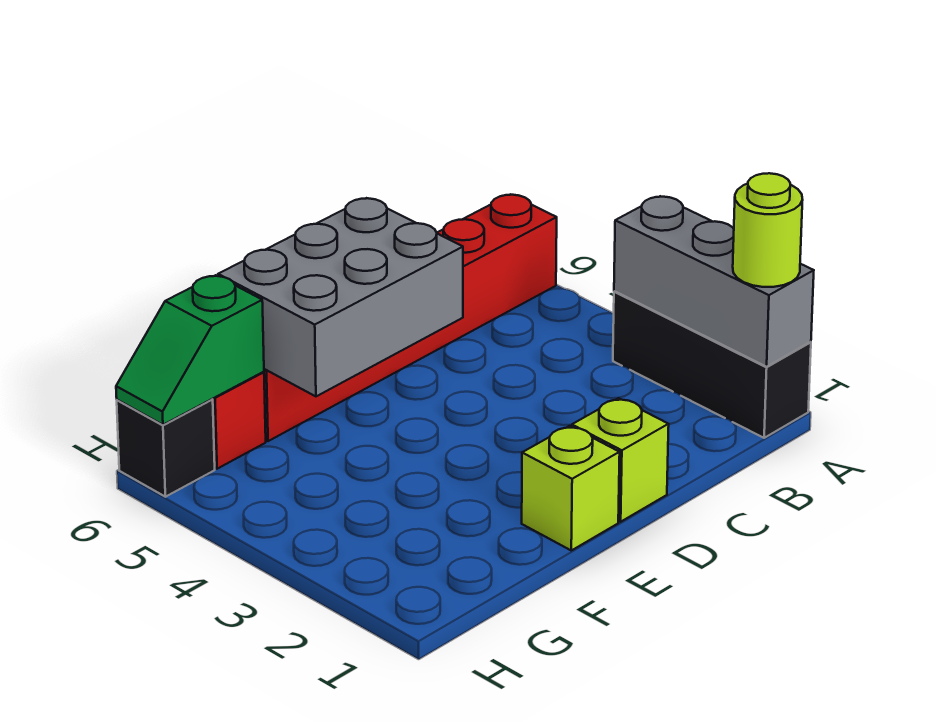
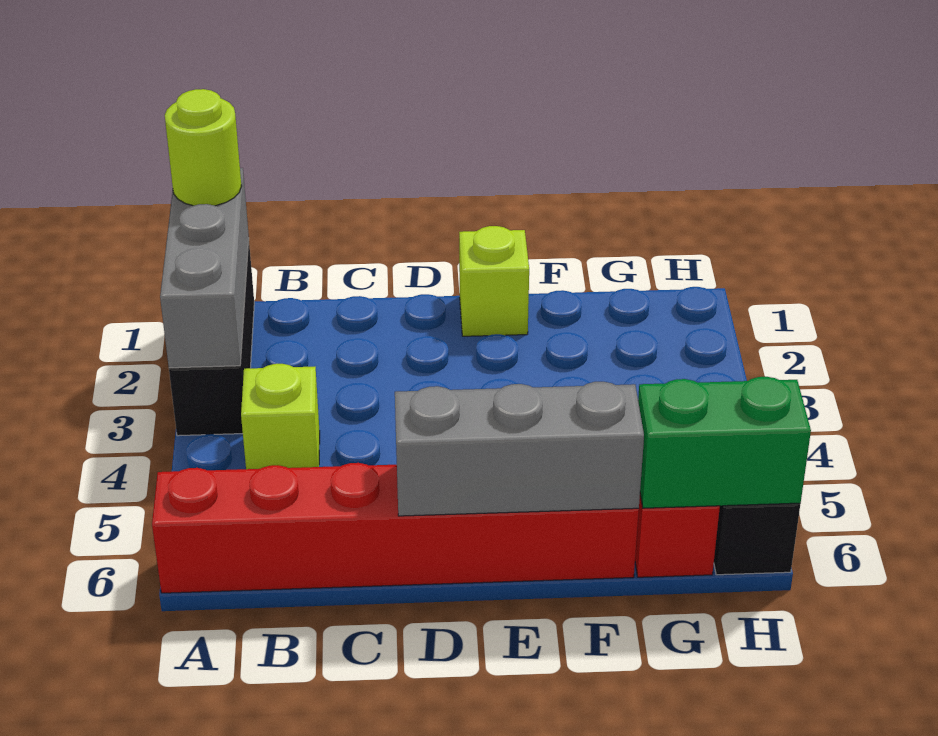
lime brick D1 level 1 -> lime brick B4 level 1
grey brick D5:F6 level 2 -> grey brick D6:F6 level 2
green slope G6:H6 level 2 top G -> green brick G6:H6 level 2

